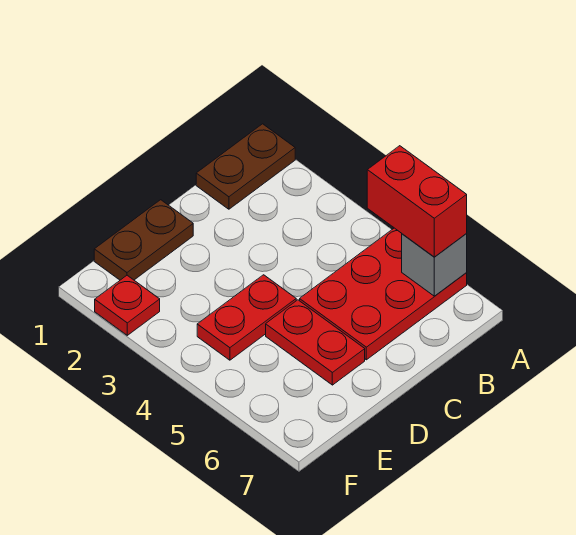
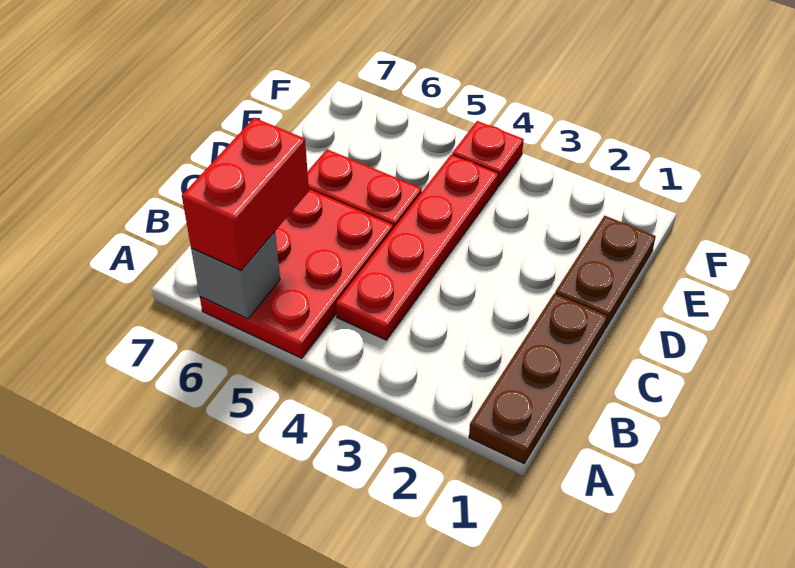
brown plate A1:B1 level 1 -> brown plate A1:C1 level 1
red brick A5:A6 level 3 -> red brick A6:B6 level 3
red plate D4:E4 level 1 -> red plate B4:E4 level 1
red plate F2 level 1 -> red plate F4 level 1

